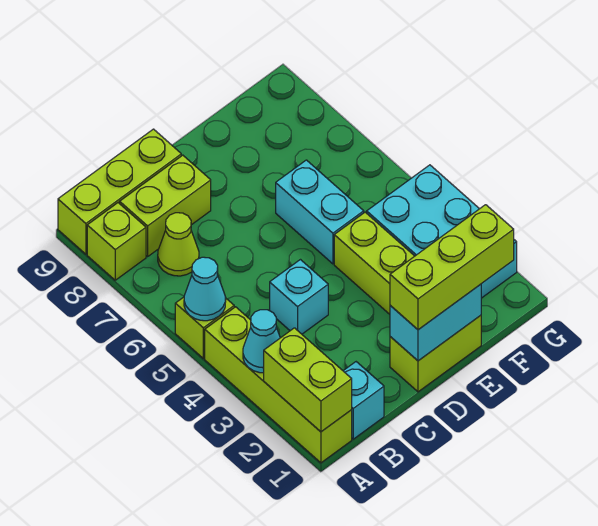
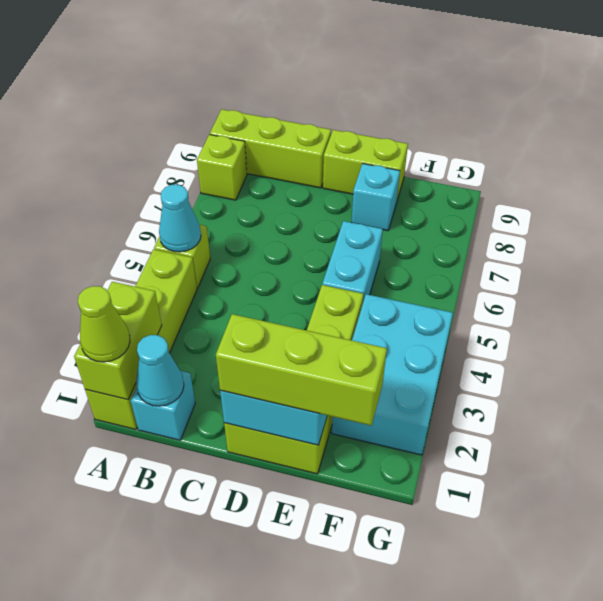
cyan cone A3 level 2 -> cyan cone B1 level 2
lime cone B7 level 1 -> lime cone A1 level 3
lime brick B8:C8 level 1 -> lime brick D9:E9 level 1
cyan brick C4 level 1 -> cyan brick E8 level 1

